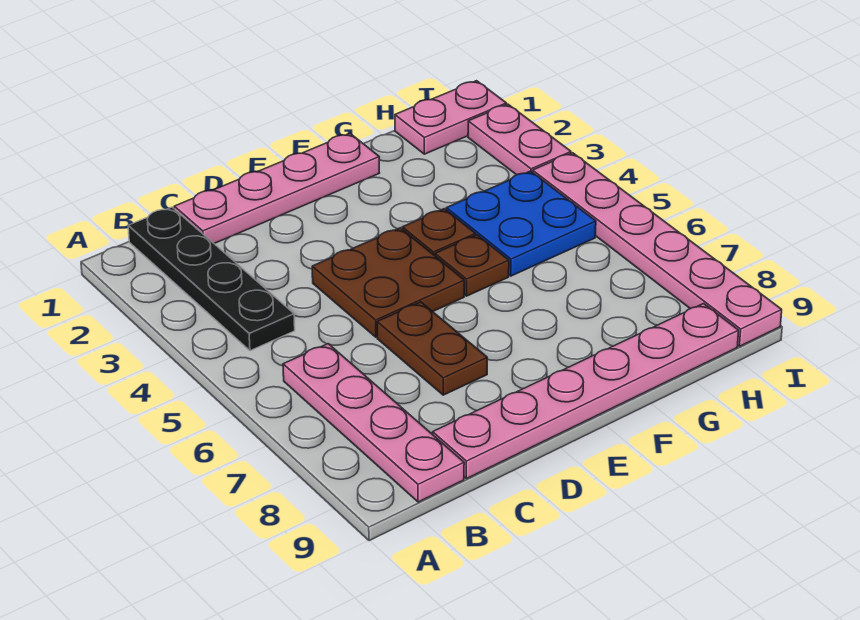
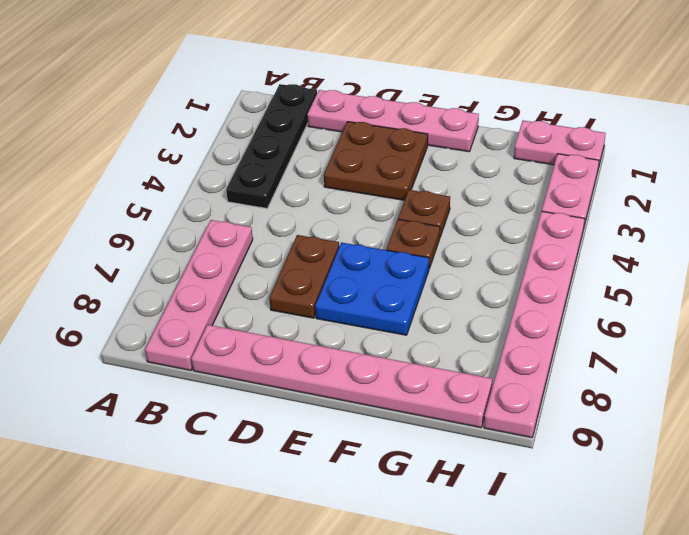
brown plate D4:E5 level 1 -> brown plate D2:E3 level 1
blue plate G4:H5 level 1 -> blue plate E6:F7 level 1

